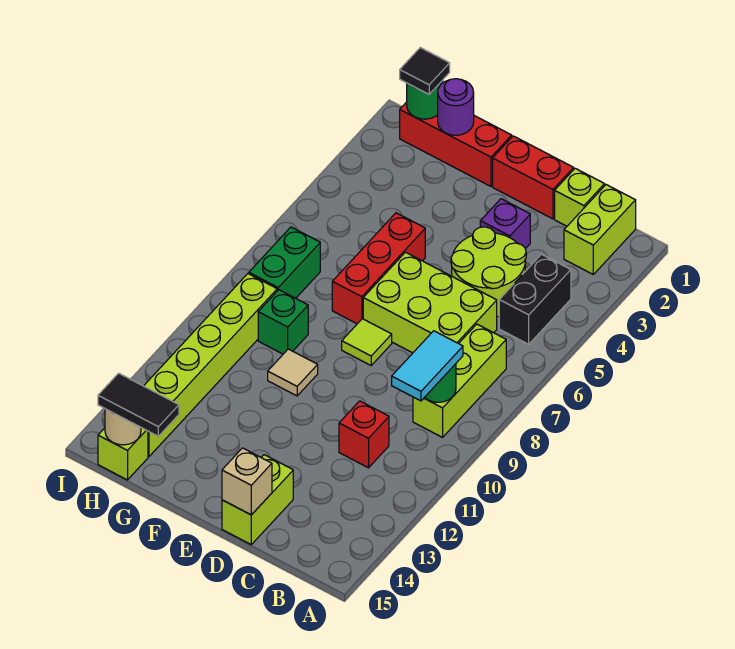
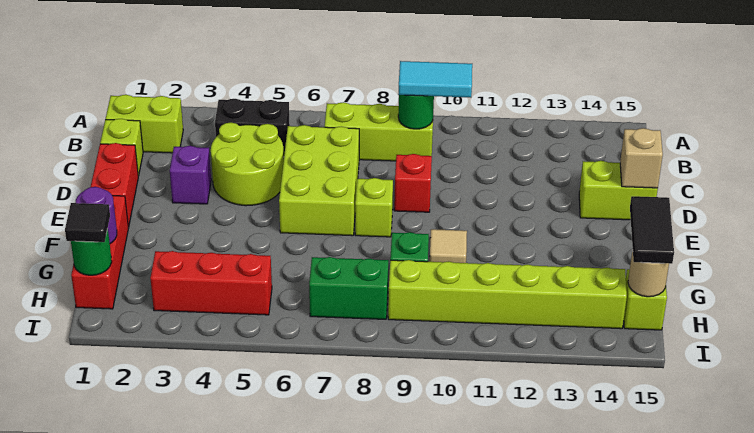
red brick C11 level 1 -> red brick D9 level 1
lime tile E8 level 1 -> lime brick E8 level 1
red brick F5:F7 level 1 -> red brick H3:H5 level 1

